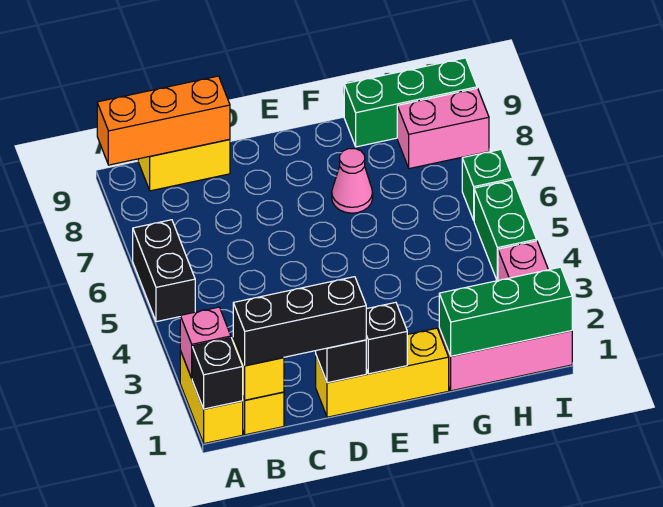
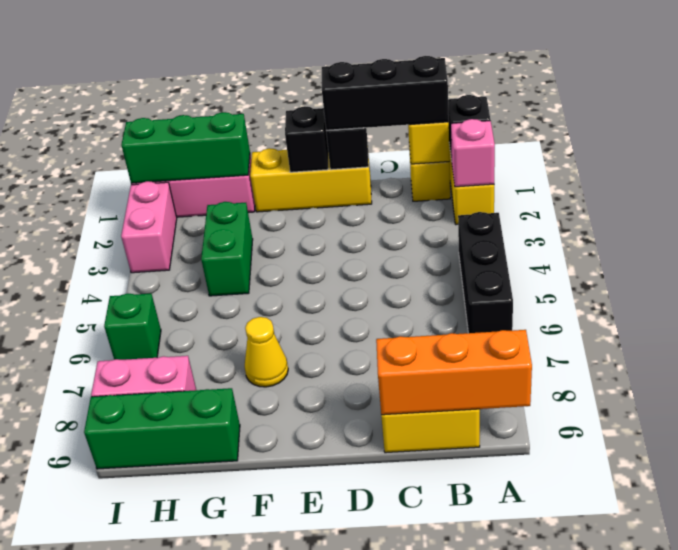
black brick A5:A6 level 1 -> black brick A4:A6 level 1
pink cone F7 level 1 -> yellow cone F7 level 1
green brick I4:I5 level 1 -> green brick G3:G4 level 1

